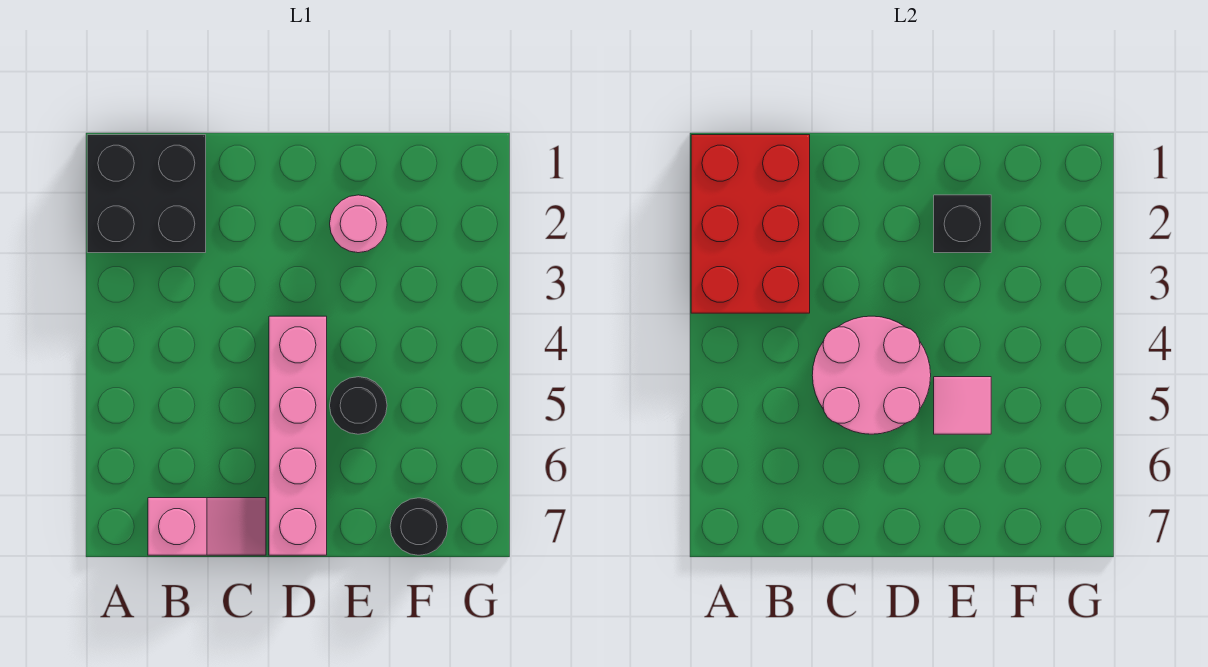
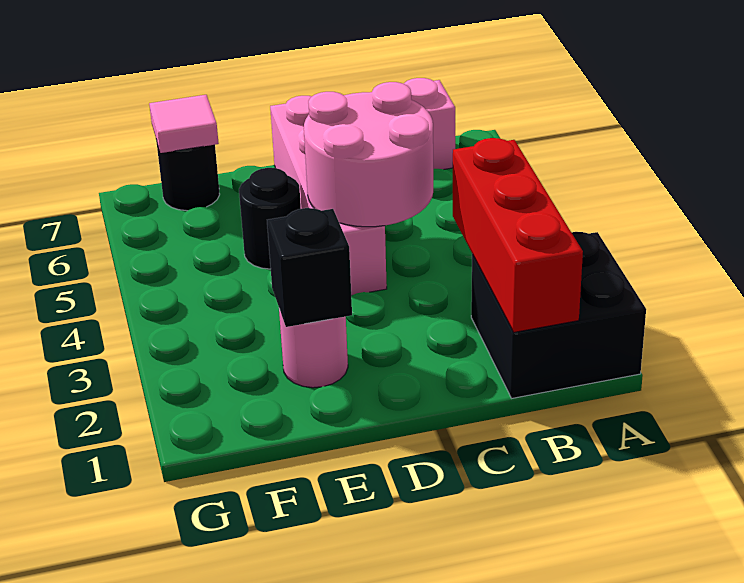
red brick A1:B3 level 2 -> red brick B1:B3 level 2
pink tile E5 level 2 -> pink tile F7 level 2

